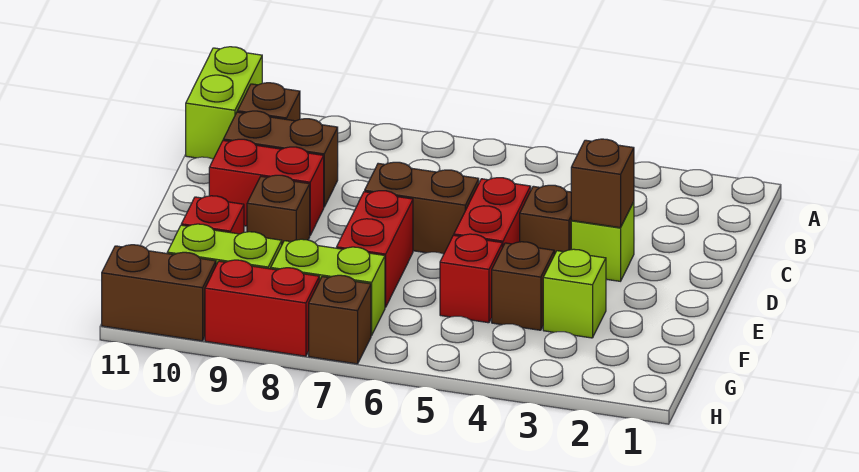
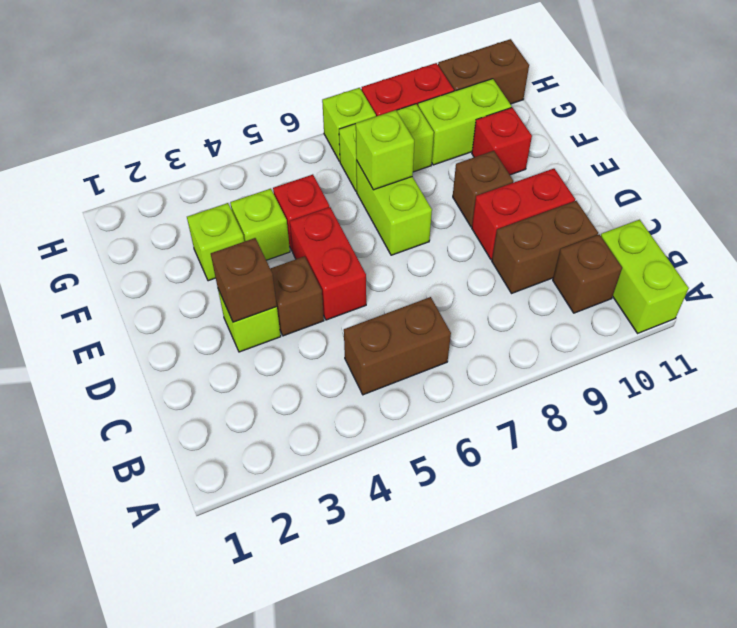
brown brick D6:D7 level 1 -> brown brick B5:B6 level 1
red brick E7:F7 level 1 -> lime brick E7:F7 level 1
brown brick F4 level 1 -> lime brick F4 level 1
none -> lime brick F7 level 2
brown brick H7 level 1 -> lime brick H7 level 1

